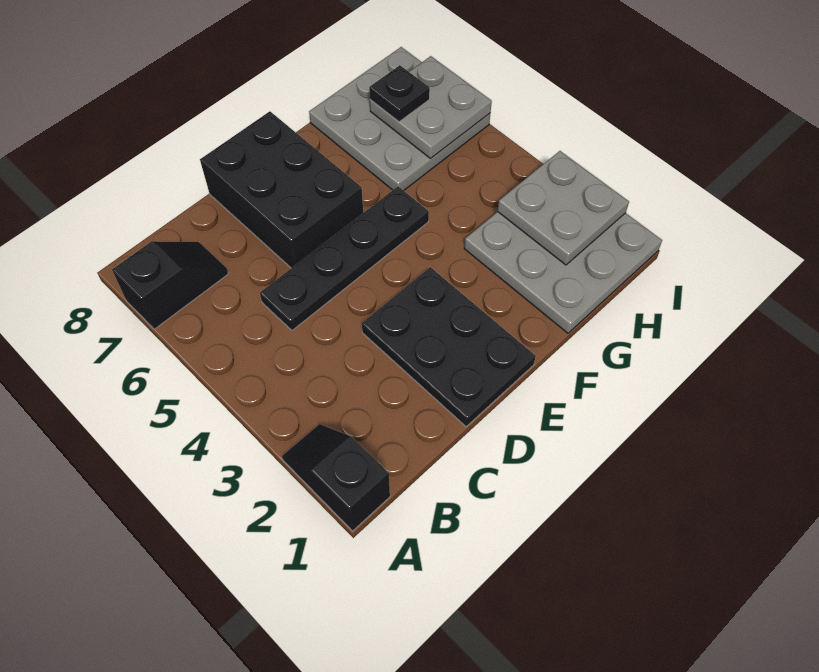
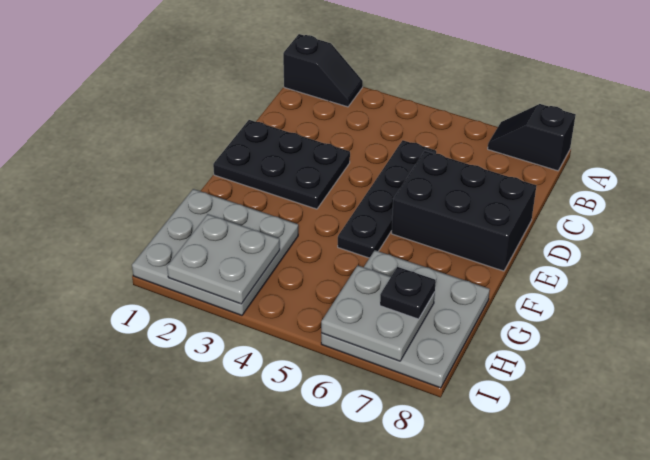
black slope A7:B7 level 1 top A -> black slope A7:A8 level 1 top 8

